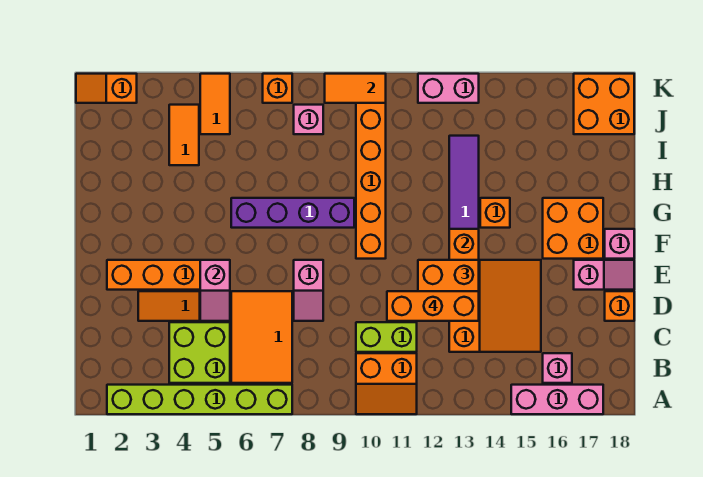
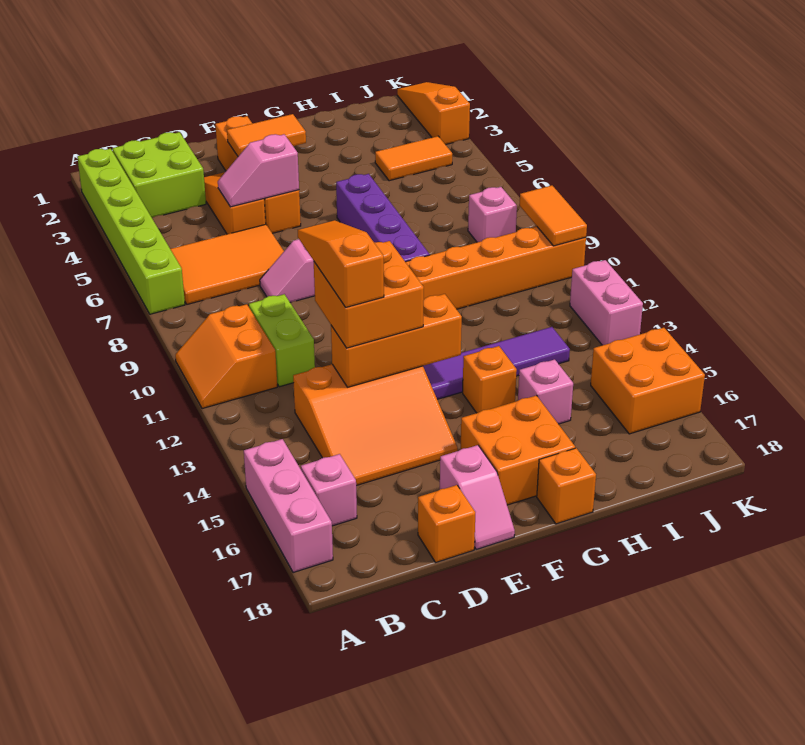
lime brick B4:C5 level 1 -> lime brick B2:C3 level 1
orange brick D11:D13 level 4 -> orange slope D11:D13 level 4 top 13
pink brick F18 level 1 -> pink brick H15 level 1
orange tile J5:K5 level 1 -> orange tile E3:F3 level 2
orange brick J17:K18 level 1 -> orange brick J15:K16 level 1
orange slope K1:K2 level 1 top 2 -> orange slope K1:K3 level 1 top 3
orange brick K7 level 1 -> orange brick G18 level 1

